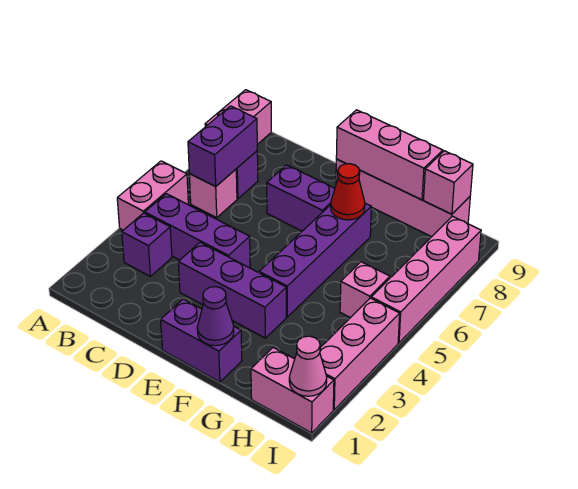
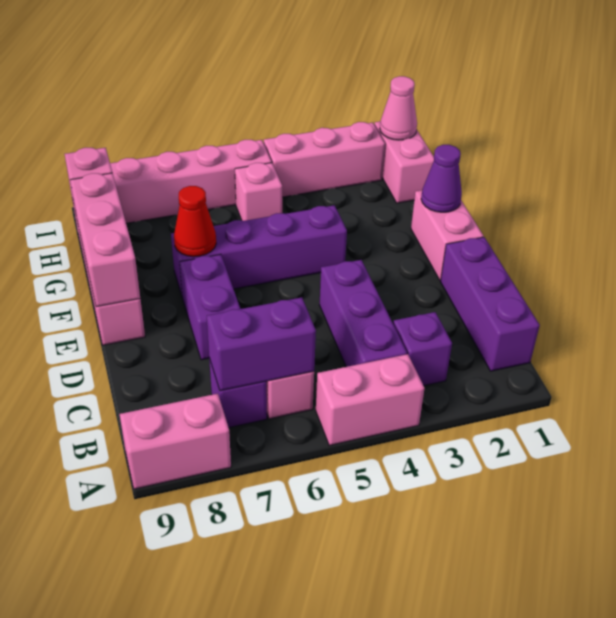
purple brick D3:F3 level 1 -> purple brick B1:D1 level 1
purple brick E1:F1 level 1 -> pink brick E1:F1 level 1

